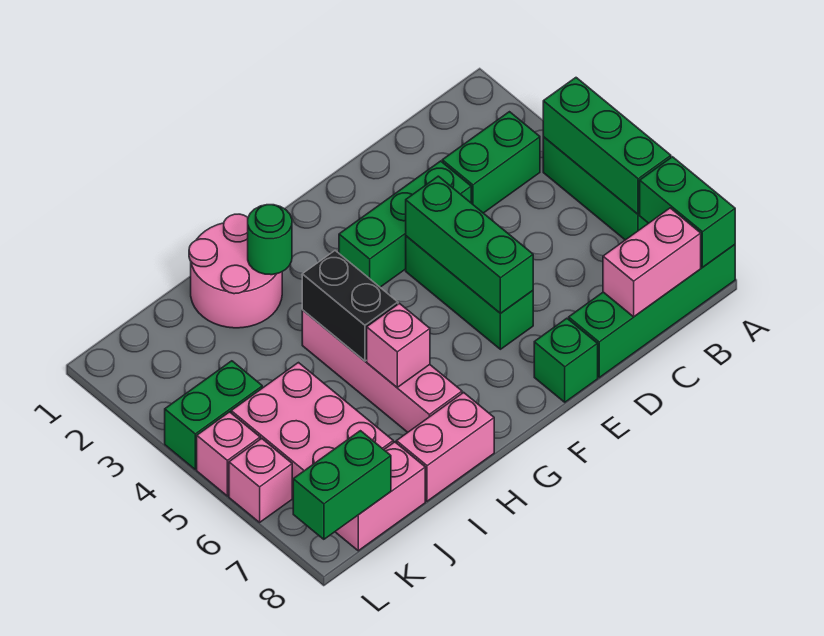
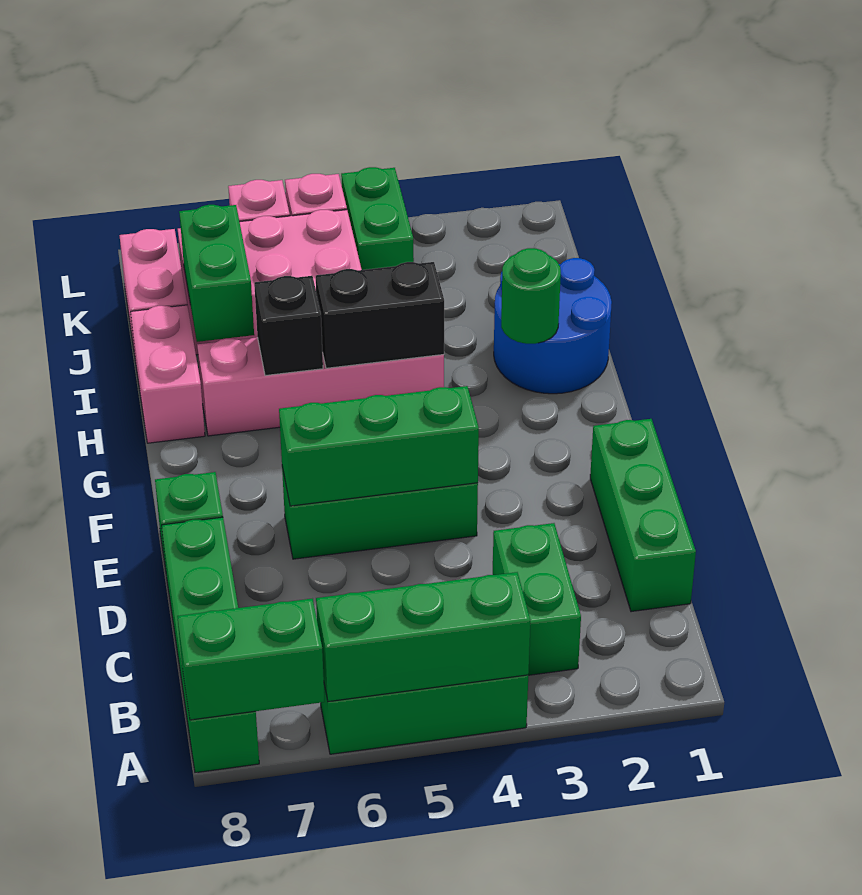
pink brick B8:C8 level 2 -> none
green brick D3:F3 level 1 -> green brick C1:E1 level 1
pink round brick H1:I2 level 1 -> blue round brick H1:I2 level 1
pink brick H6 level 2 -> black brick H6 level 2
green brick K8:L8 level 2 -> green brick I7:J7 level 2

